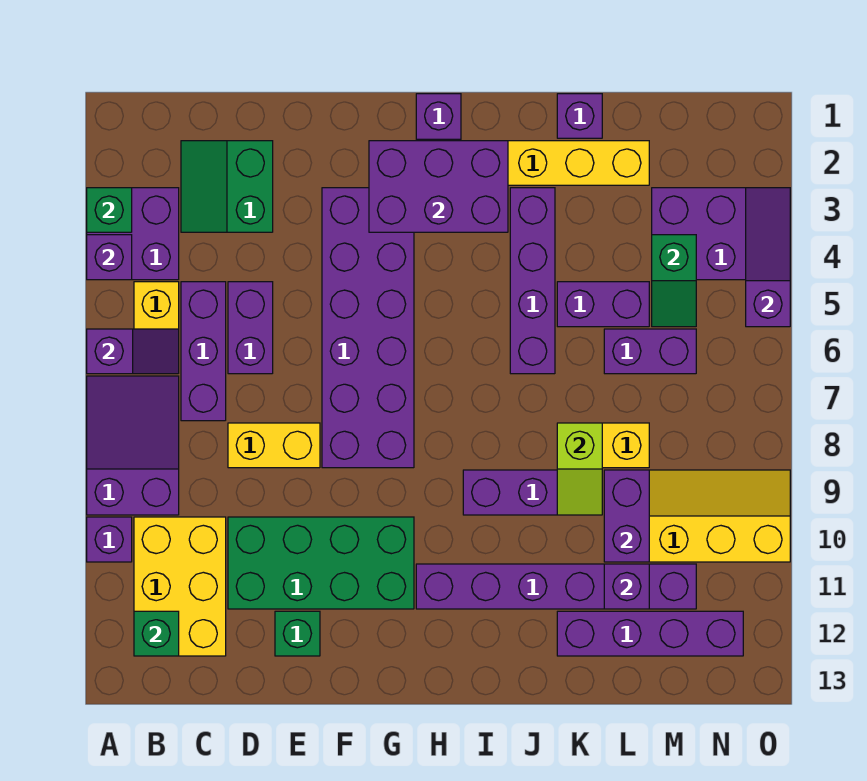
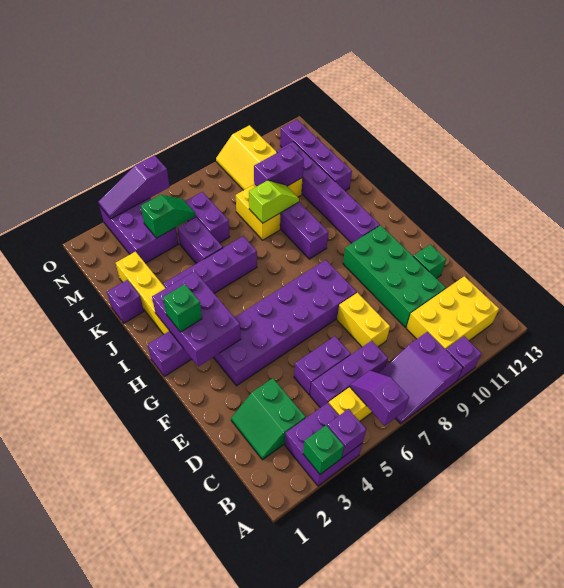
green brick B12 level 2 -> green brick H2 level 3
green slope C2:D3 level 1 top D -> green slope C2:D3 level 1 top 3
purple brick L11 level 2 -> none

